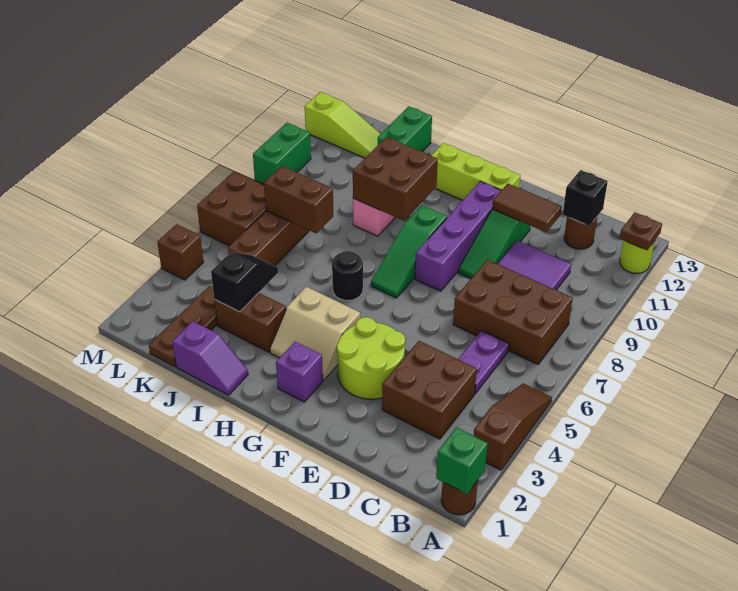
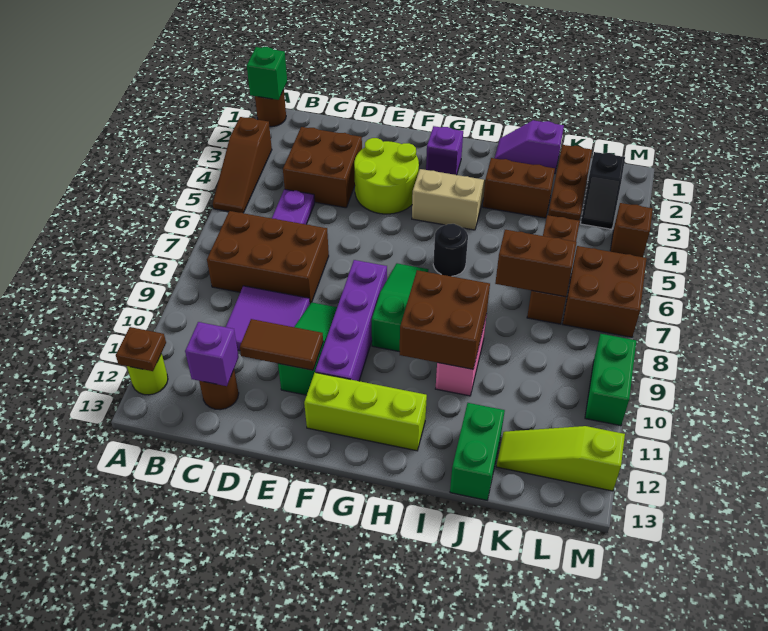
black brick C12 level 2 -> purple brick C12 level 2
black slope J3:J4 level 2 top 3 -> black slope L2:L3 level 1 top 2

